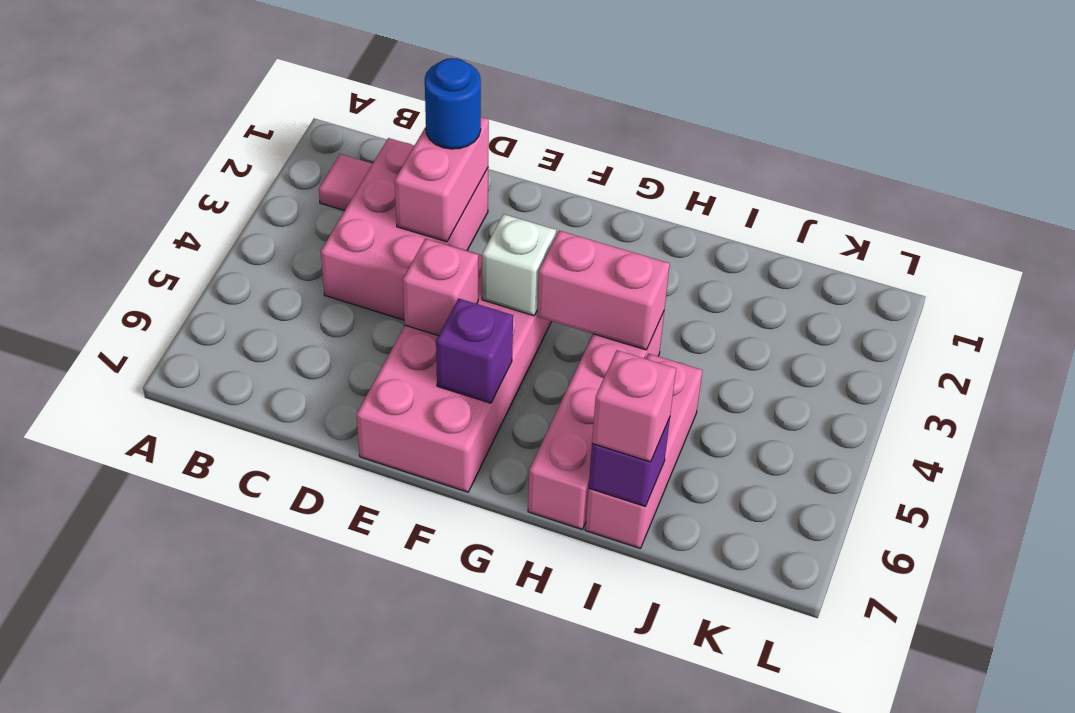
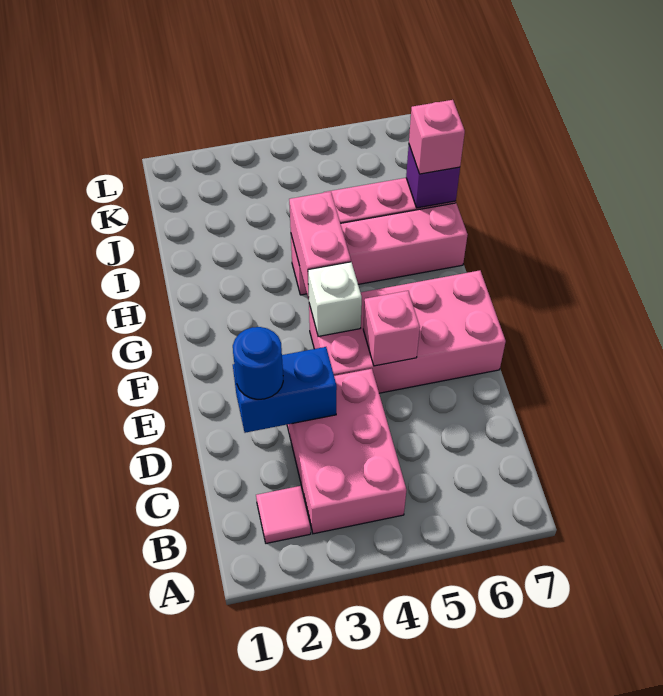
pink brick C2:D4 level 1 -> pink brick B3:D4 level 1
pink brick D2:D3 level 2 -> blue brick D2:D3 level 2
purple brick F6 level 2 -> none

